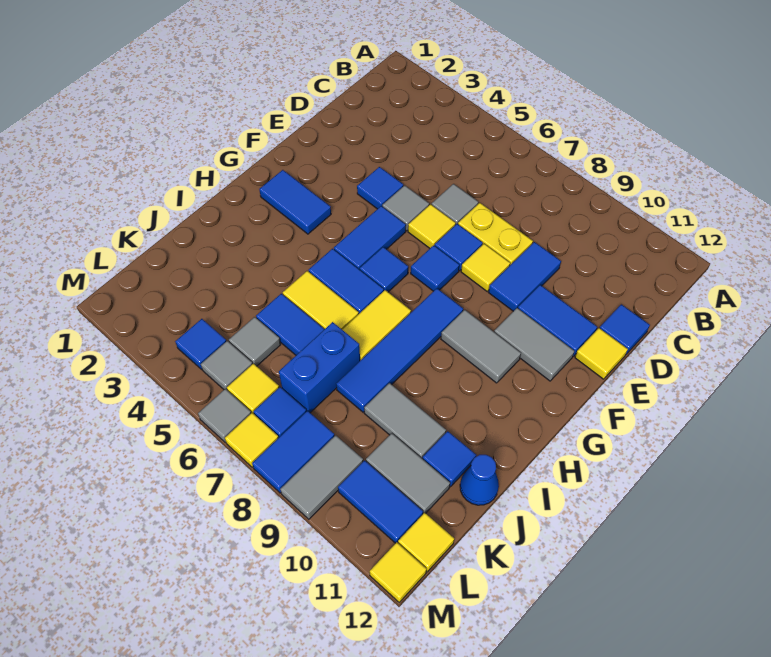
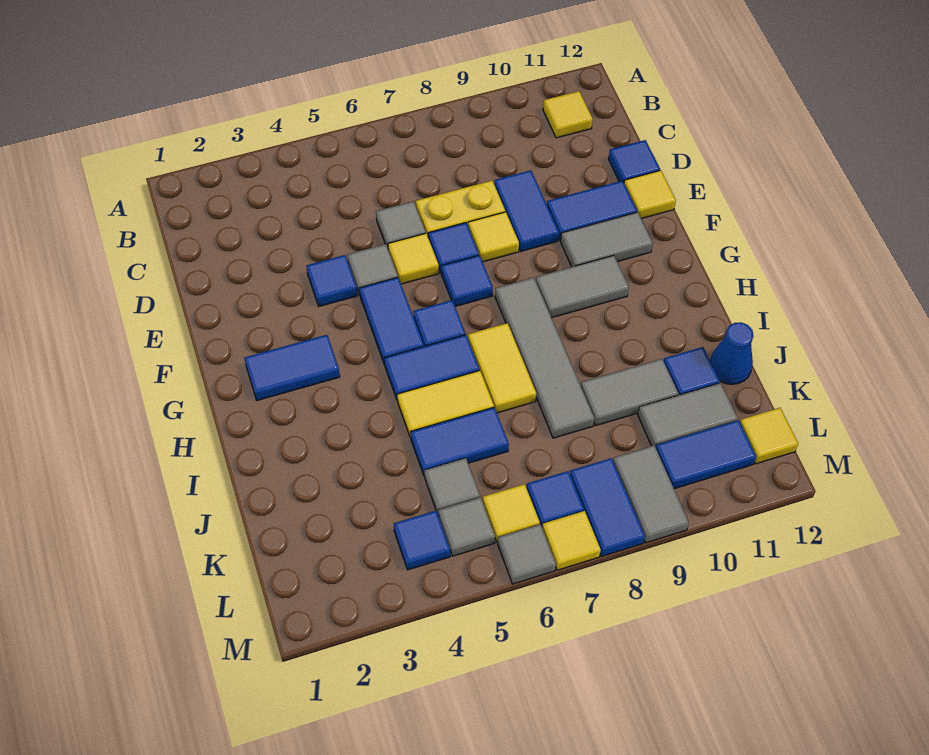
blue tile G8:J8 level 1 -> grey tile G8:J8 level 1
blue brick J7:K7 level 1 -> none
yellow tile M12 level 1 -> yellow tile B11 level 1

